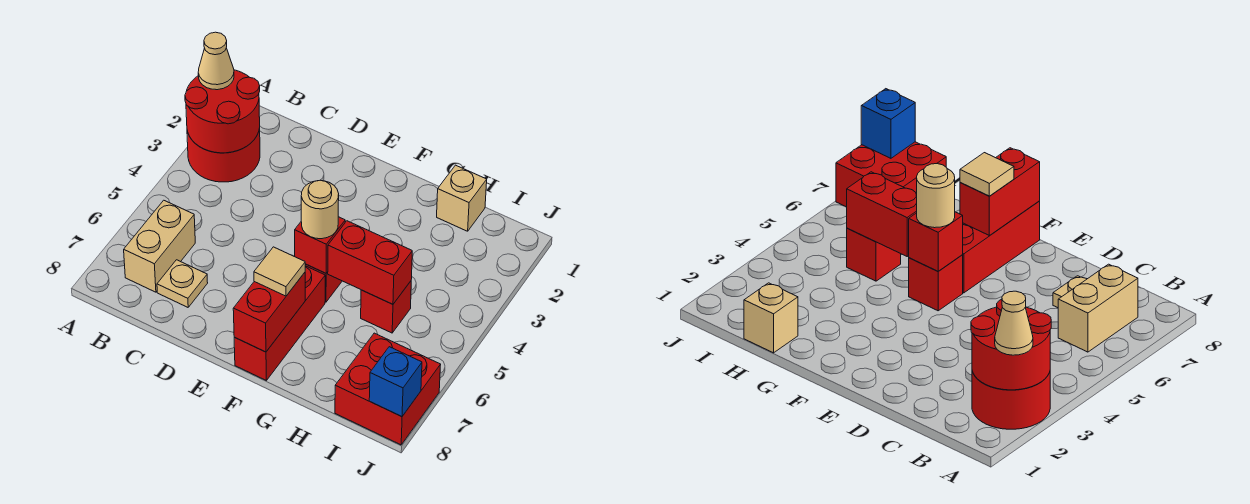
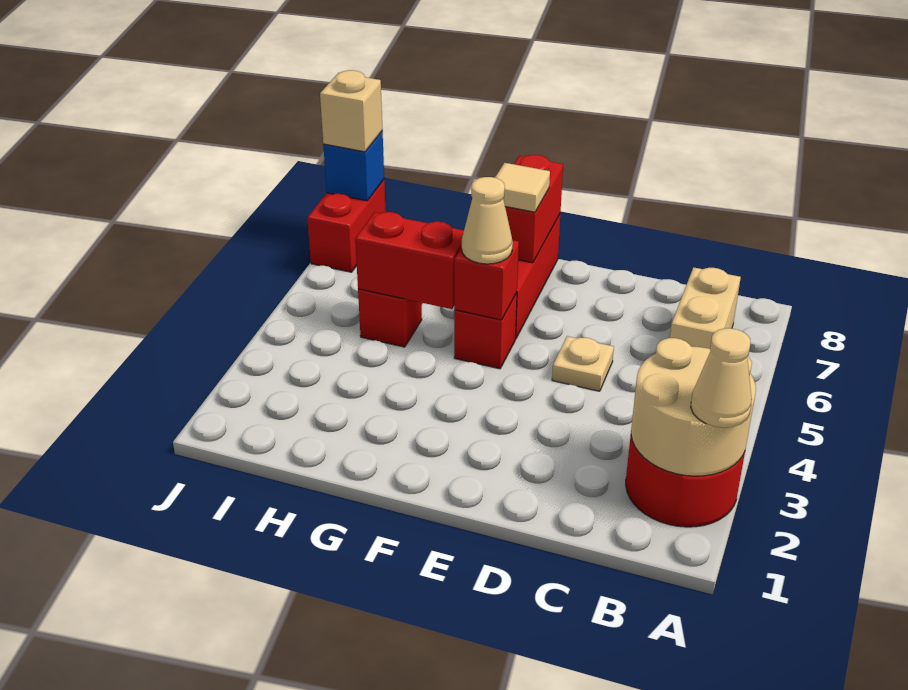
red round brick A2:B3 level 2 -> tan round brick A2:B3 level 2
tan plate C7 level 1 -> tan plate D5 level 1
tan round brick F5 level 3 -> tan cone F5 level 3
tan brick H1 level 1 -> tan brick J8 level 3
red brick I7:J8 level 1 -> red brick J7:J8 level 1

